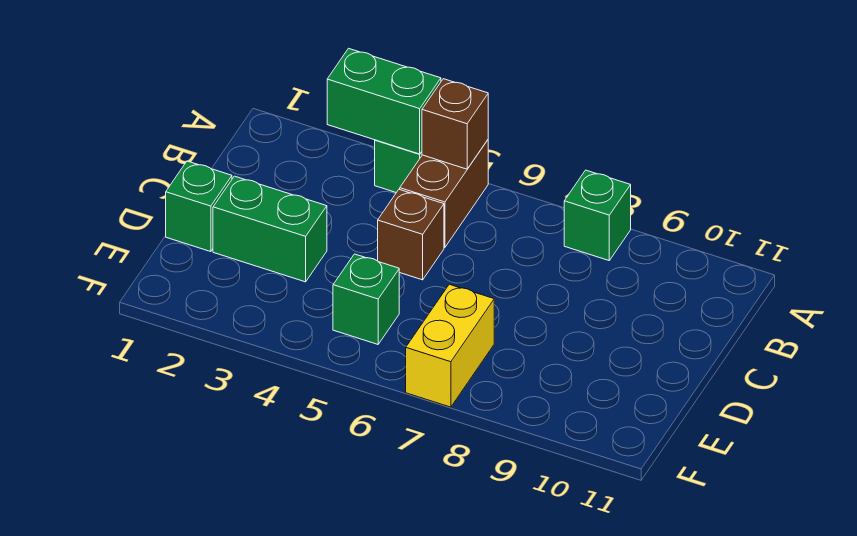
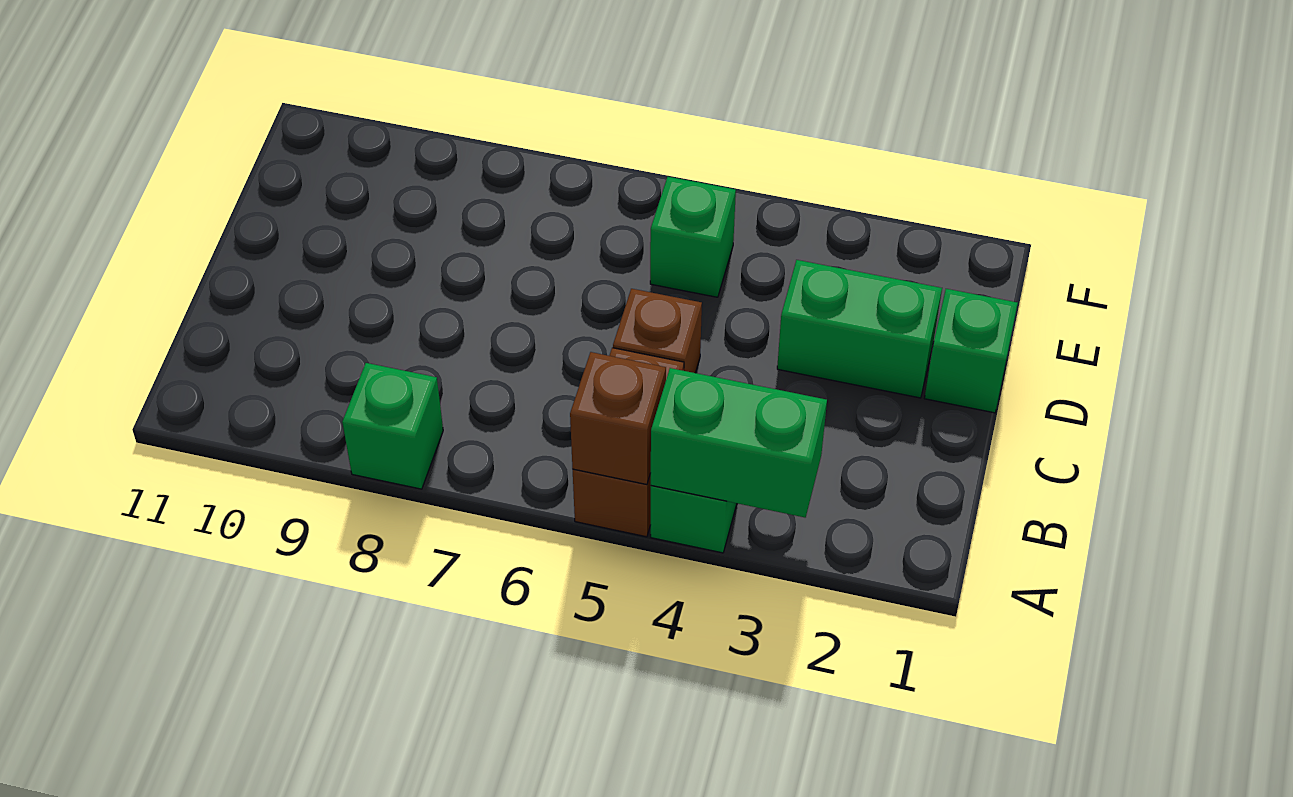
yellow brick E7:F7 level 1 -> none

